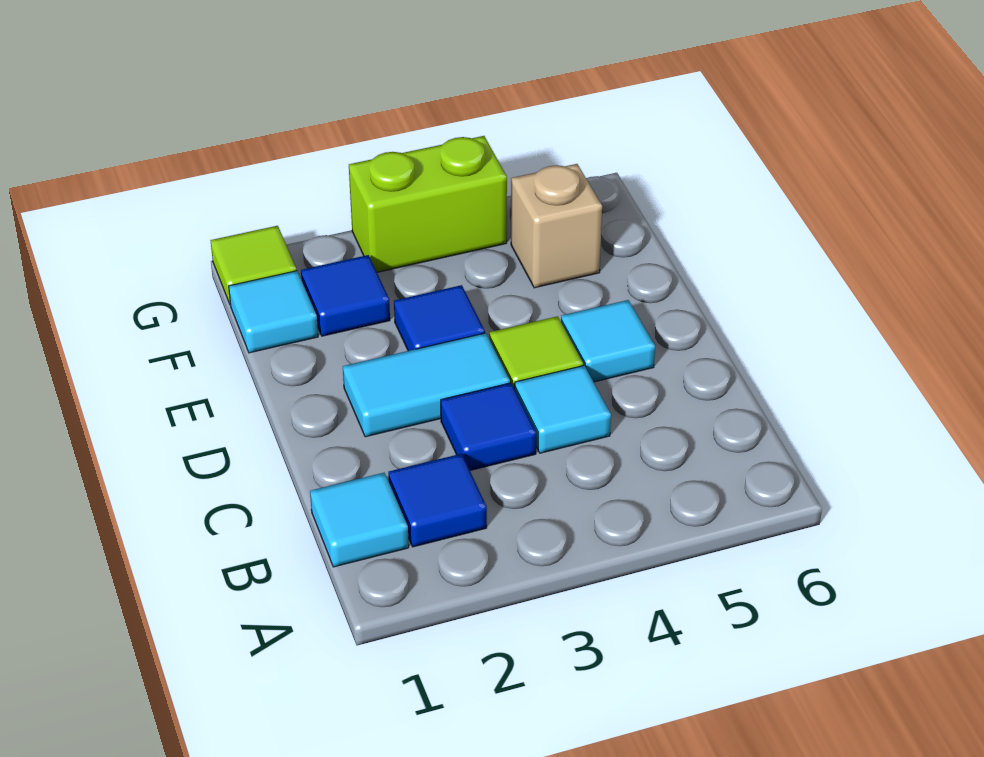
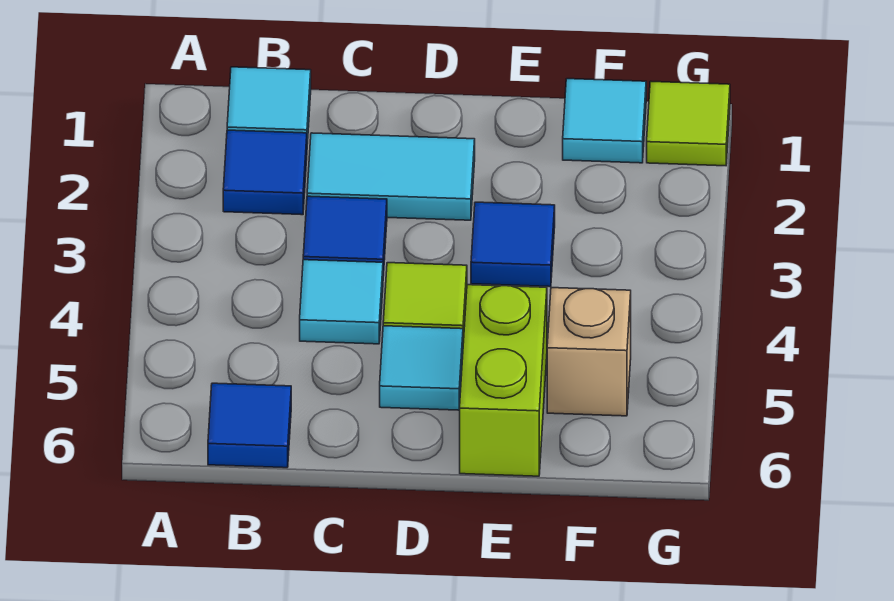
cyan tile D2:D3 level 1 -> cyan tile C2:D2 level 1
blue tile F2 level 1 -> blue tile B6 level 1
lime brick G3:G4 level 1 -> lime brick E5:E6 level 1

